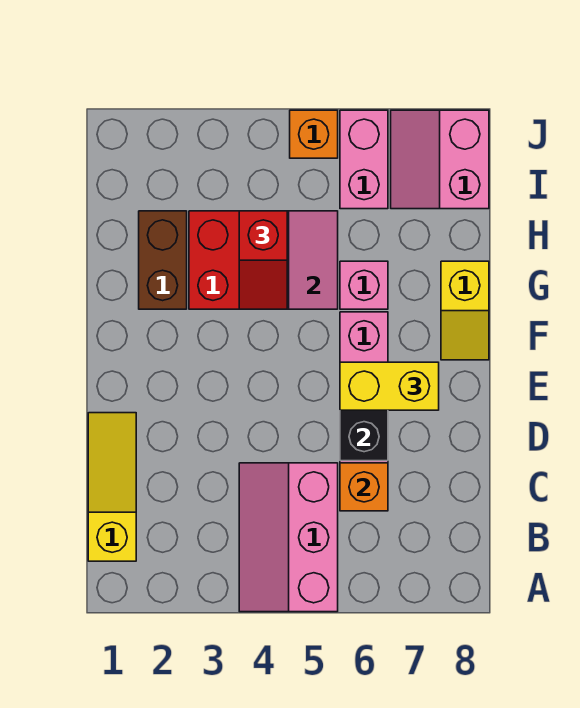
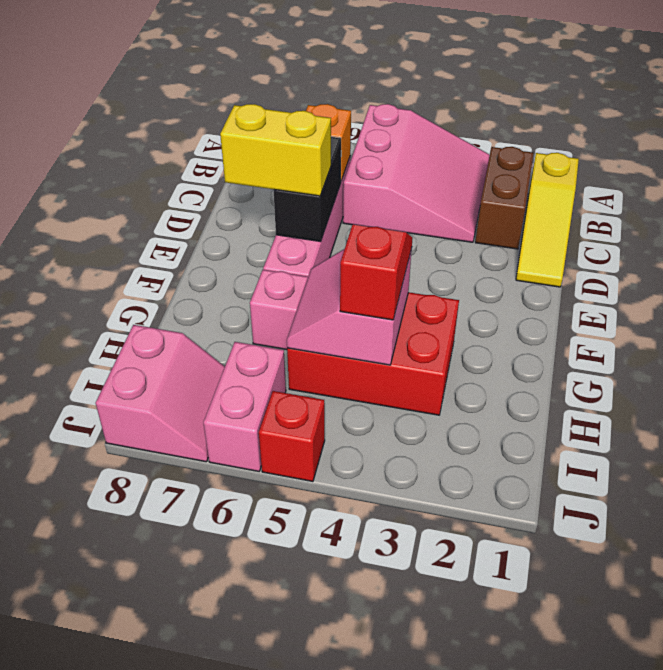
pink slope A4:C5 level 1 top 5 -> pink slope A3:C5 level 1 top 5
yellow slope F8:G8 level 1 top G -> none
brown brick G2:H2 level 1 -> brown brick B2:C2 level 1
orange brick J5 level 1 -> red brick J5 level 1

